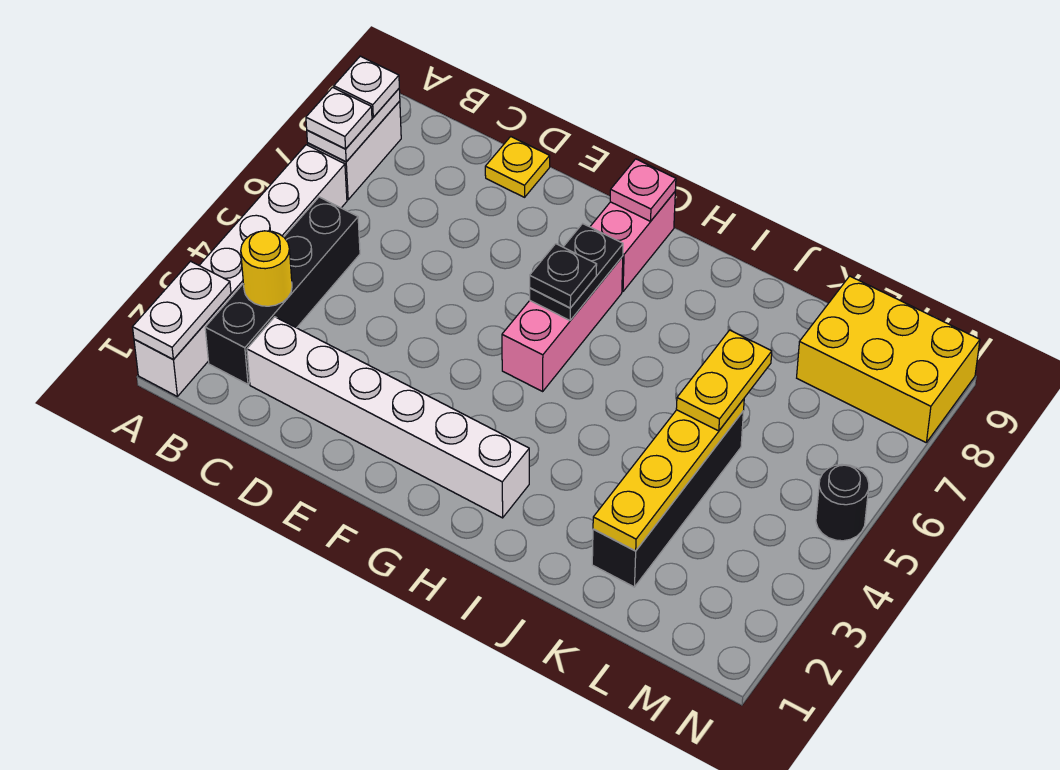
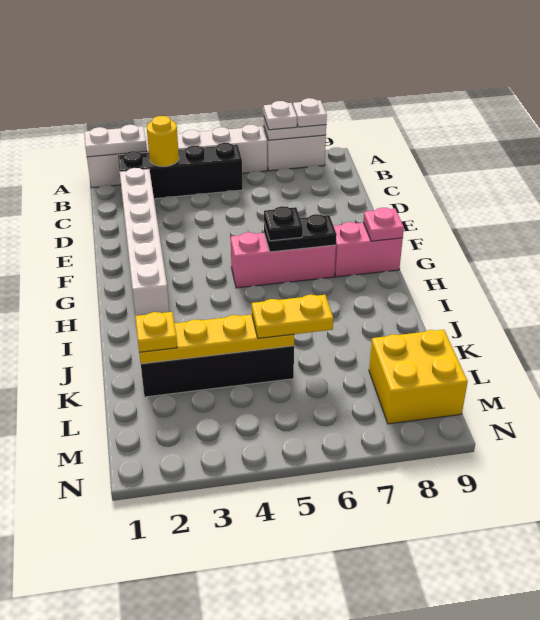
yellow plate D9 level 1 -> yellow plate K2 level 3
yellow brick L8:N9 level 1 -> yellow brick L8:M9 level 1
black round brick N5 level 1 -> none

